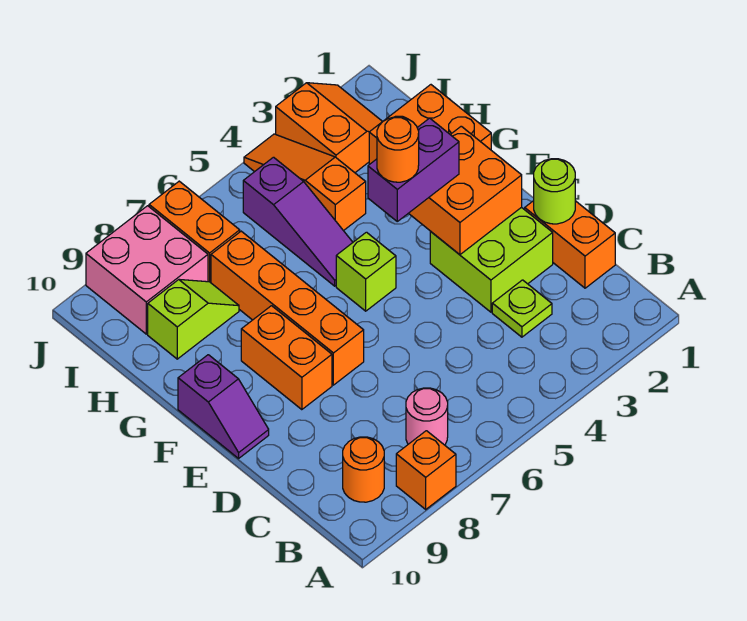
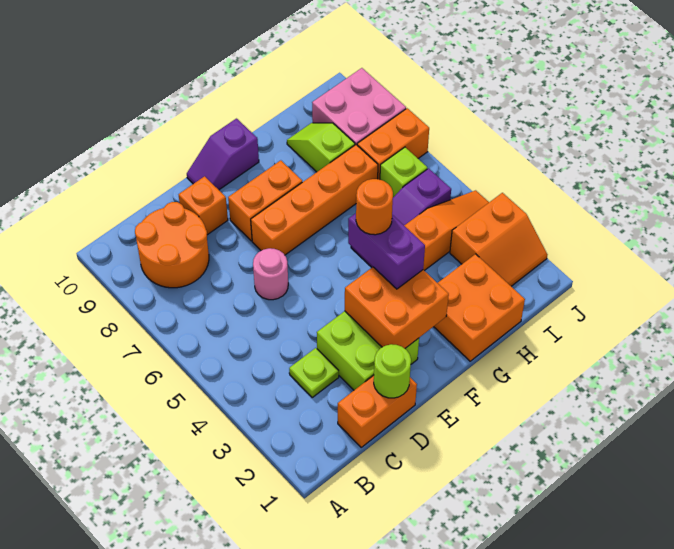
orange brick A8 level 1 -> orange brick D9 level 1
pink round brick B7 level 1 -> pink round brick D6 level 1
orange round brick B9 level 1 -> orange round brick B8:C9 level 1
lime brick F5 level 1 -> lime brick I6 level 1
lime slope H8:H9 level 1 top 9 -> lime slope H8:H9 level 1 top 8

